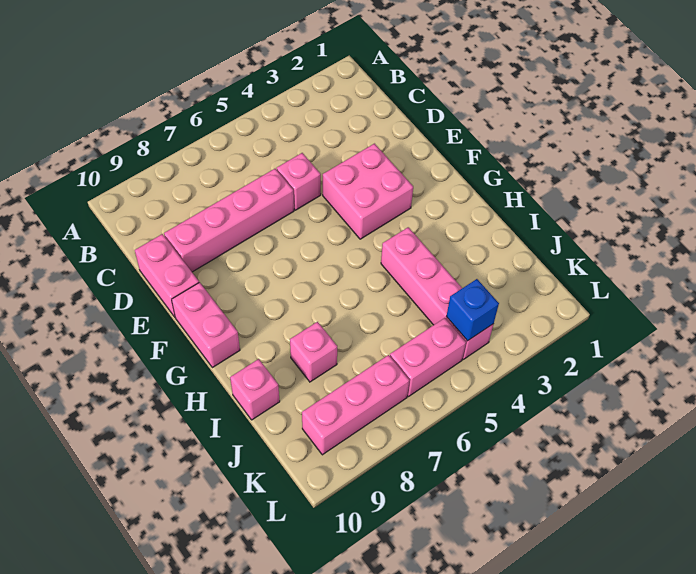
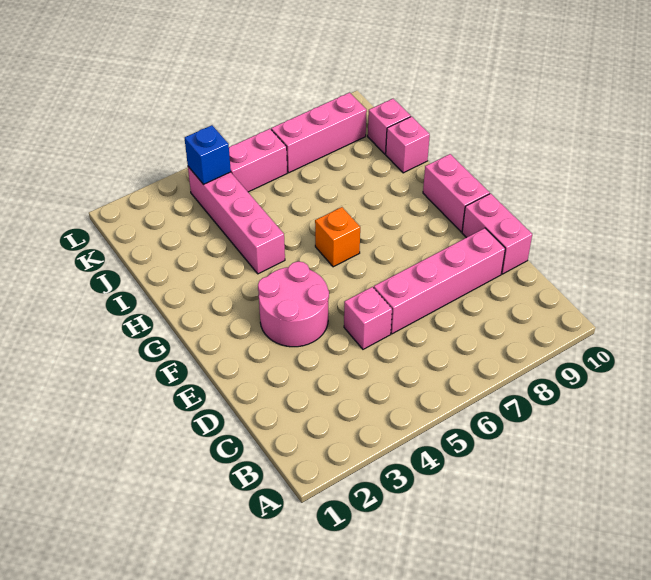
pink brick E3:F4 level 1 -> pink round brick E3:F4 level 1
none -> orange brick G6 level 1
pink brick I8 level 1 -> pink brick J10 level 1

